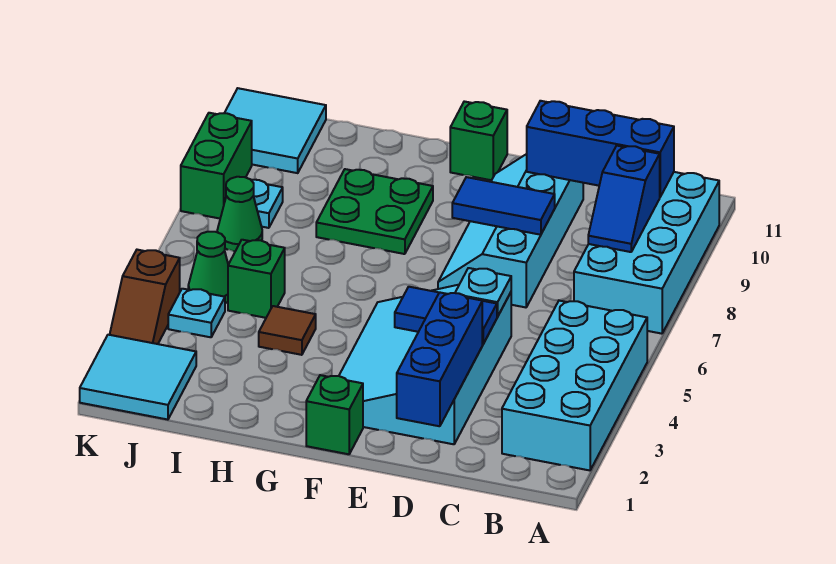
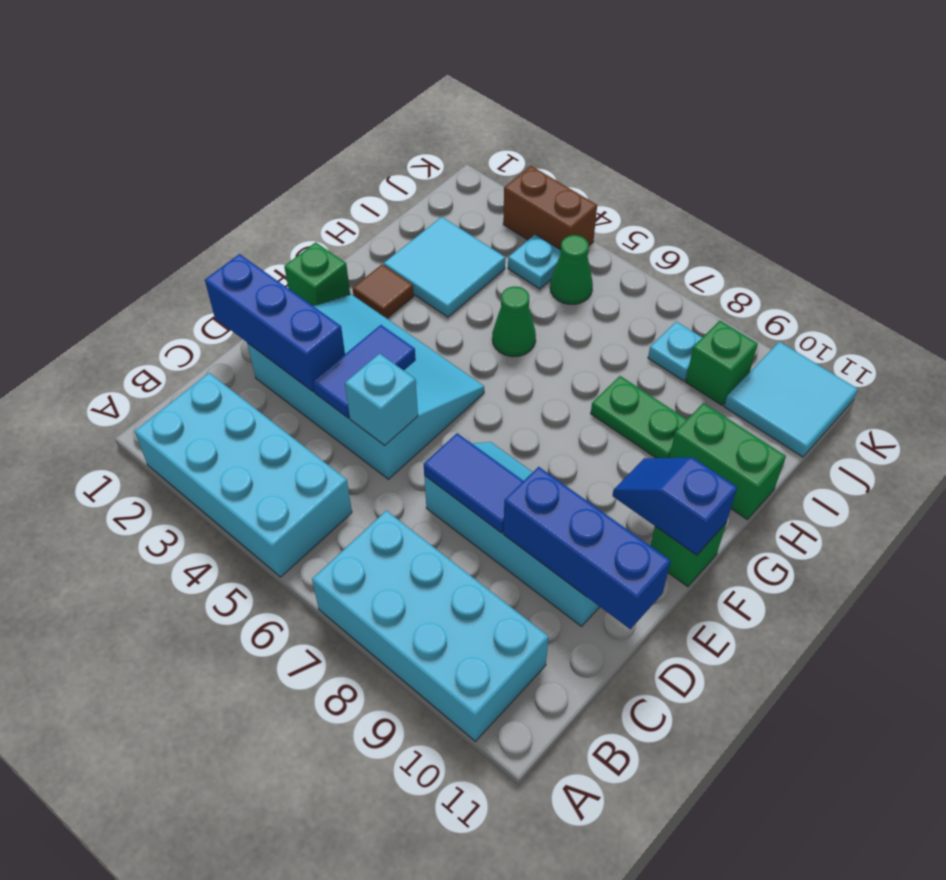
blue slope B8:B9 level 2 top 9 -> blue slope F10:F11 level 2 top 11
blue brick B10:D10 level 2 -> blue brick D9:D11 level 2
cyan plate D5 level 2 -> cyan brick D5 level 2
blue tile D8:E8 level 2 -> blue tile D7:D8 level 2
green plate G8:H9 level 1 -> green plate H8:H9 level 1
brown tile H4 level 1 -> brown tile G2 level 1
green brick I5 level 1 -> green brick J9 level 1
cyan tile J1:K2 level 1 -> cyan tile H2:I3 level 1
green cone J7 level 1 -> green cone H5 level 1
brown slope K3:K4 level 1 top 4 -> brown brick K3:K4 level 1
green brick K8:K9 level 1 -> green brick H10:H11 level 1

